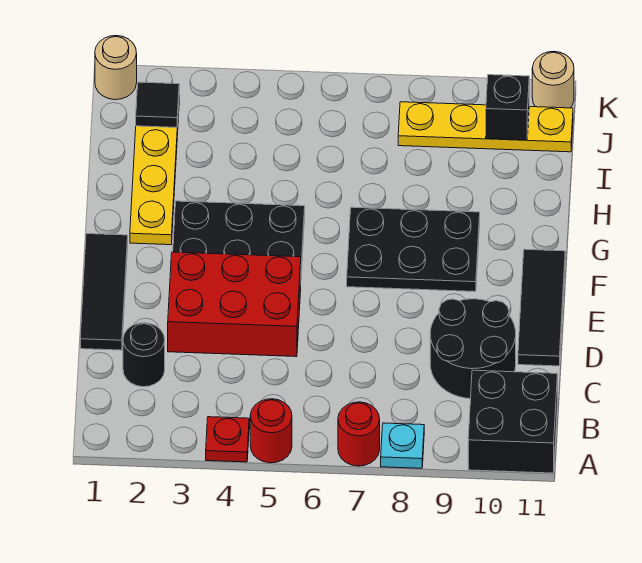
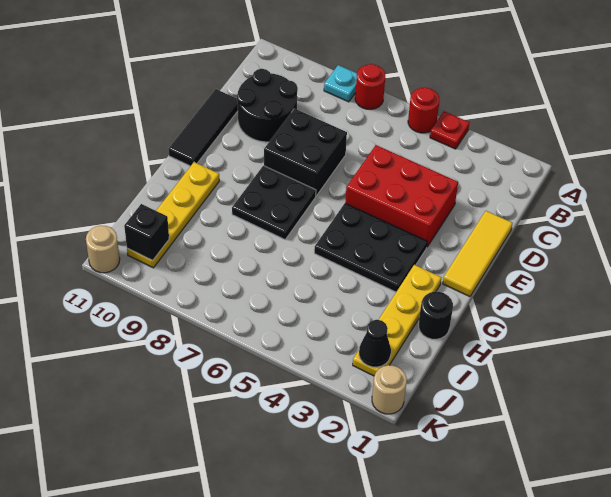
black brick A10:B11 level 1 -> black brick D7:E8 level 1
black round brick C2 level 1 -> black round brick H1 level 1
black tile D1:F1 level 1 -> yellow tile D1:F1 level 1
black plate F7:G9 level 1 -> black plate F7:G8 level 1
black tile J2 level 2 -> black cone J2 level 2
yellow plate J8:J11 level 1 -> yellow plate G10:J10 level 1

